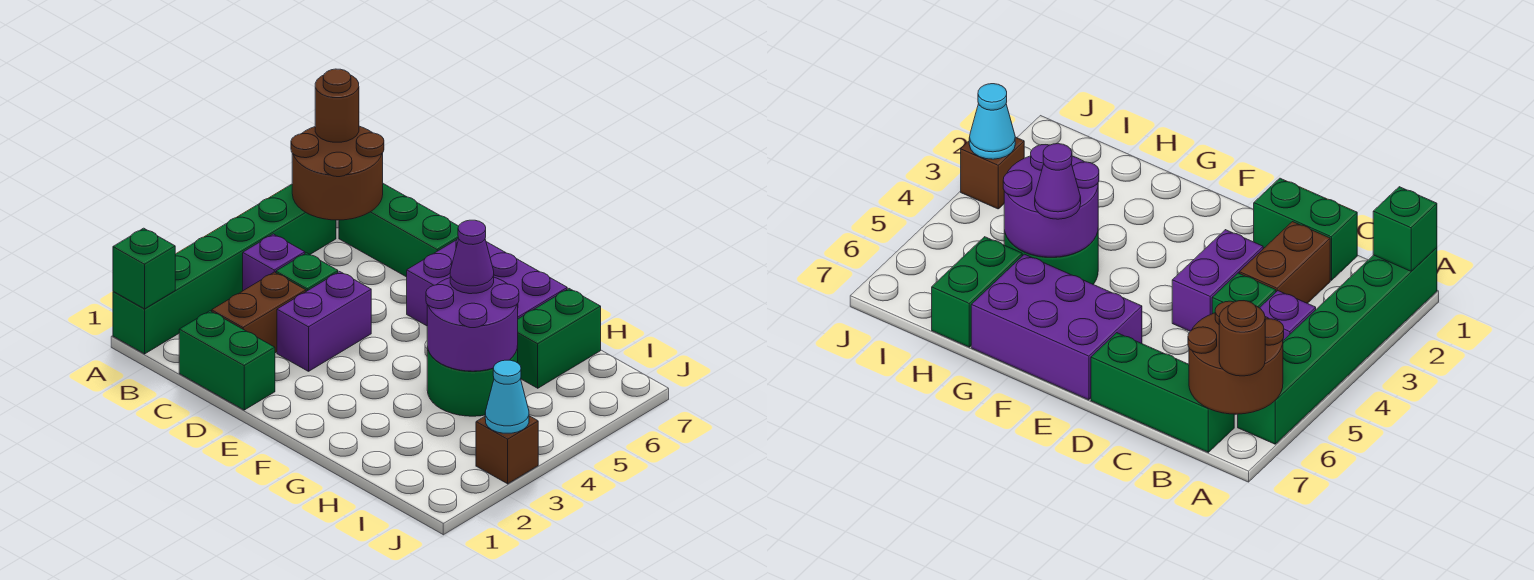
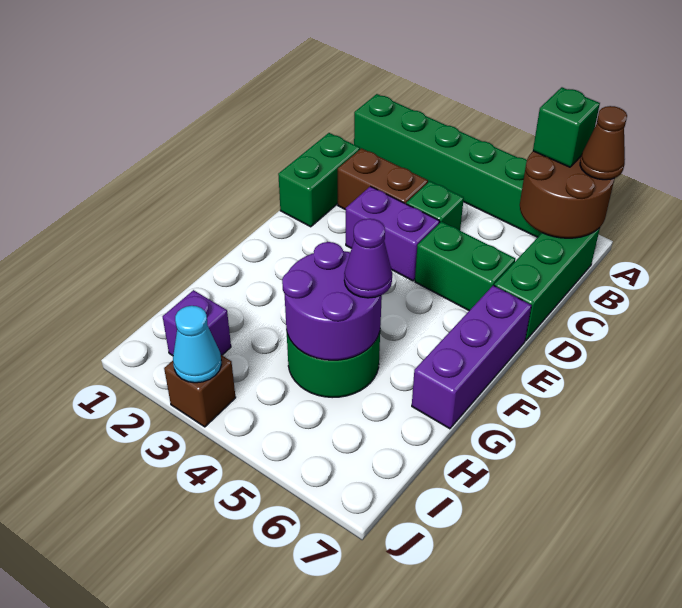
green brick A1 level 2 -> green brick A6 level 3
brown round brick A7 level 3 -> brown cone A7 level 3
purple brick B4 level 1 -> purple brick I2 level 1
purple brick E6:G7 level 1 -> purple brick E7:G7 level 1
green brick H6:H7 level 1 -> green brick D5:D6 level 1

